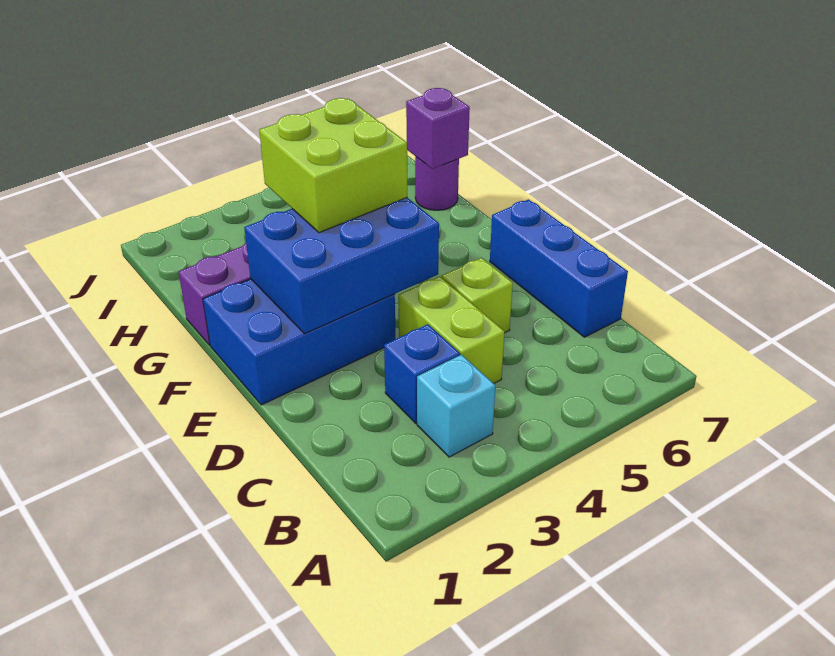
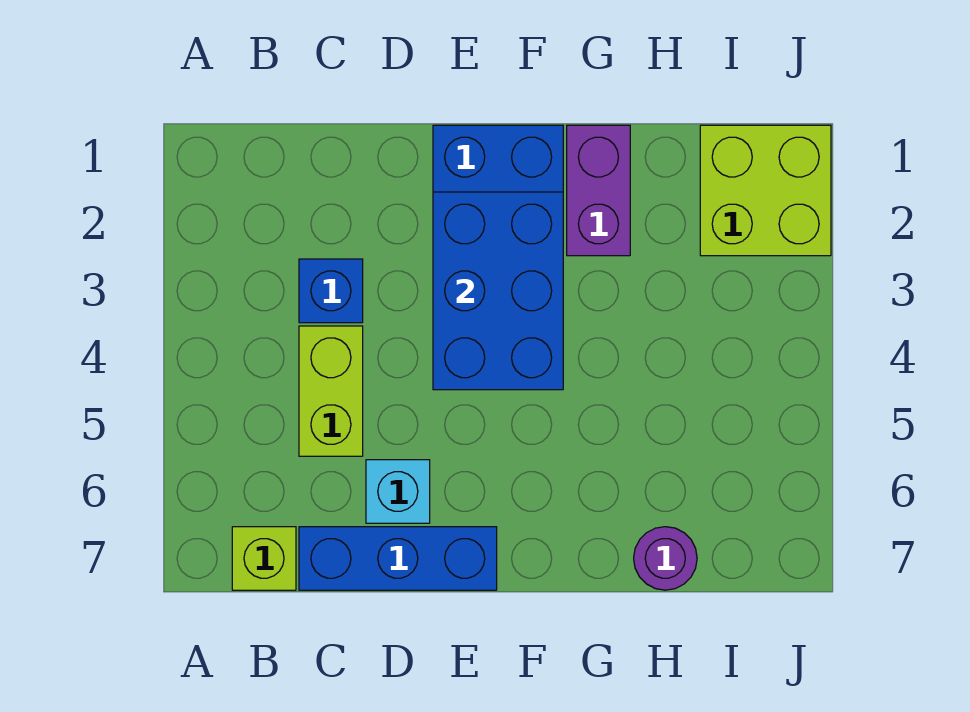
cyan brick B3 level 1 -> cyan brick D6 level 1
lime brick C4:D4 level 1 -> lime brick C4:C5 level 1
lime brick D5 level 1 -> lime brick B7 level 1
lime brick F3:G4 level 3 -> lime brick I1:J2 level 1
purple brick H7 level 2 -> none

